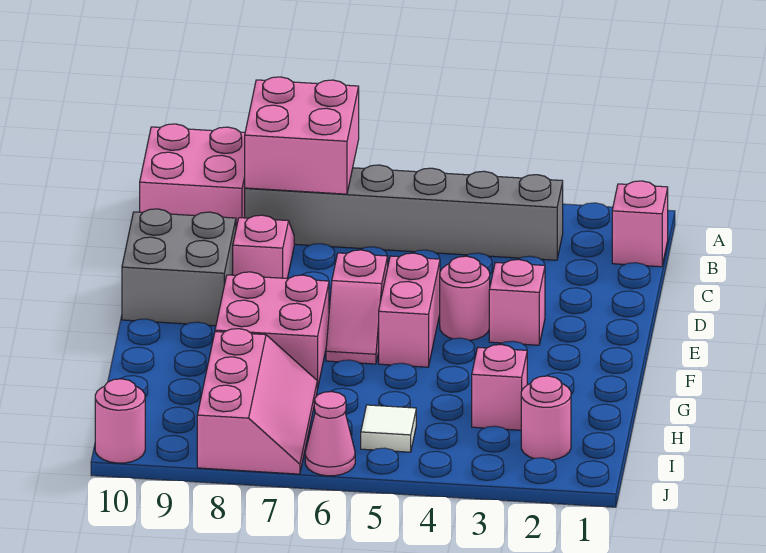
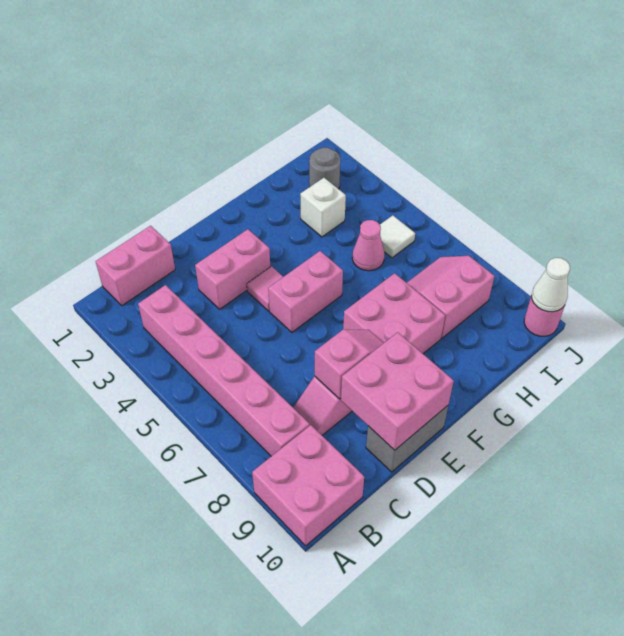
pink brick A7:B8 level 2 -> pink brick D9:E10 level 2
pink brick B1 level 1 -> pink brick B1:C1 level 1
grey brick B3:B8 level 1 -> pink brick B3:B8 level 1
grey brick D9:E10 level 1 -> grey brick D10:E10 level 1
pink brick E3 level 1 -> pink brick D3:E3 level 1
pink round brick E4 level 1 -> pink tile E4 level 1
pink slope E6:F6 level 1 top E -> pink slope D8:E8 level 2 top D
pink brick H3 level 1 -> white brick H3 level 1
pink slope H7:J8 level 1 top 8 -> pink slope H7:I8 level 1 top 8
pink round brick I2 level 1 -> grey round brick I2 level 1
pink cone J6 level 1 -> pink cone H5 level 1
none -> white cone J10 level 2

